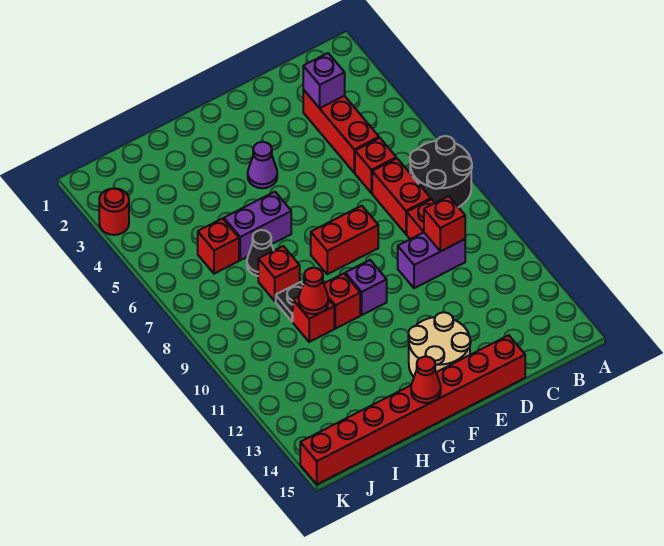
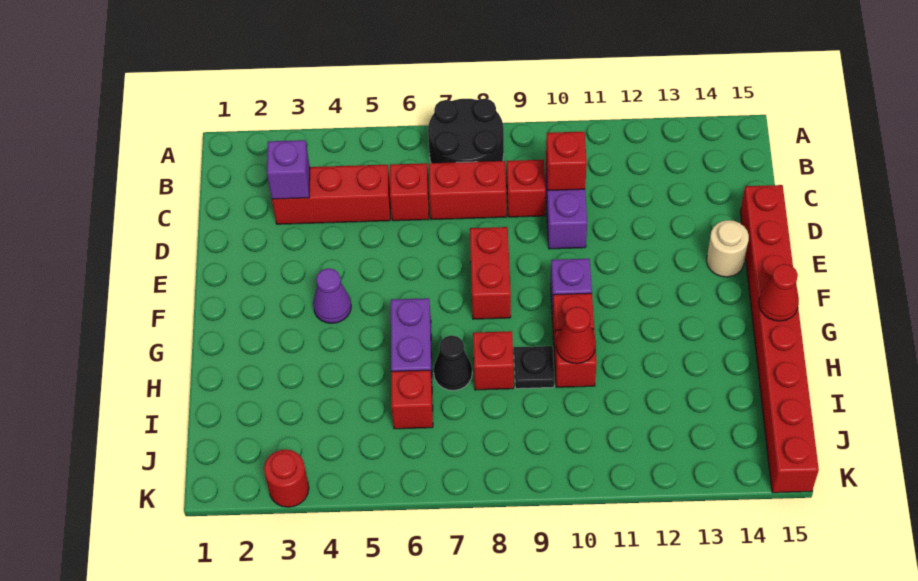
tan round brick E13:F14 level 1 -> tan round brick E14 level 1

